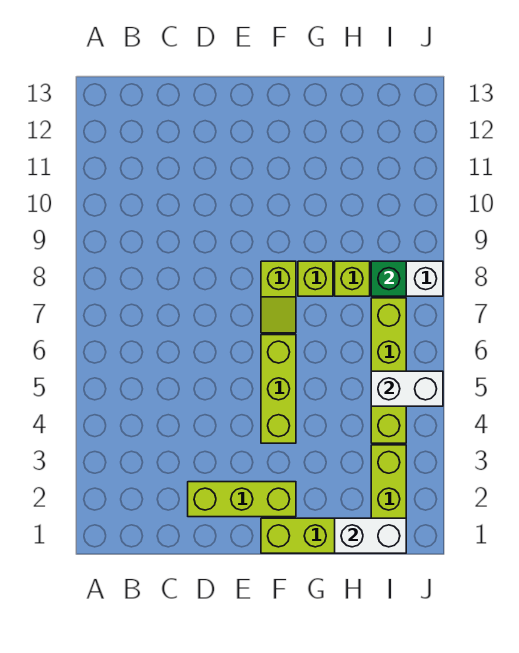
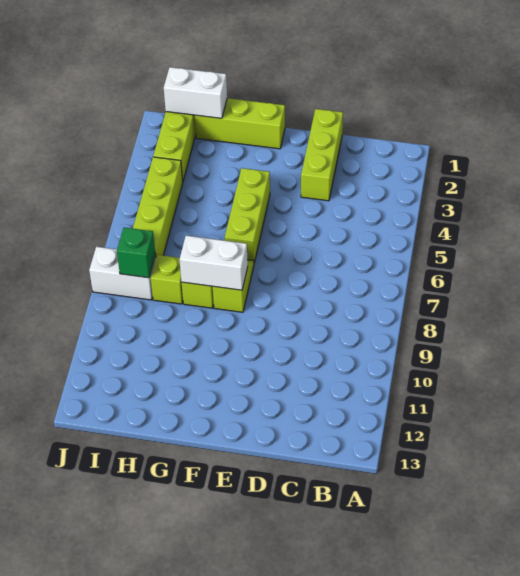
lime brick D2:F2 level 1 -> lime brick D1:D3 level 1
white brick I5:J5 level 2 -> white brick F8:G8 level 2

